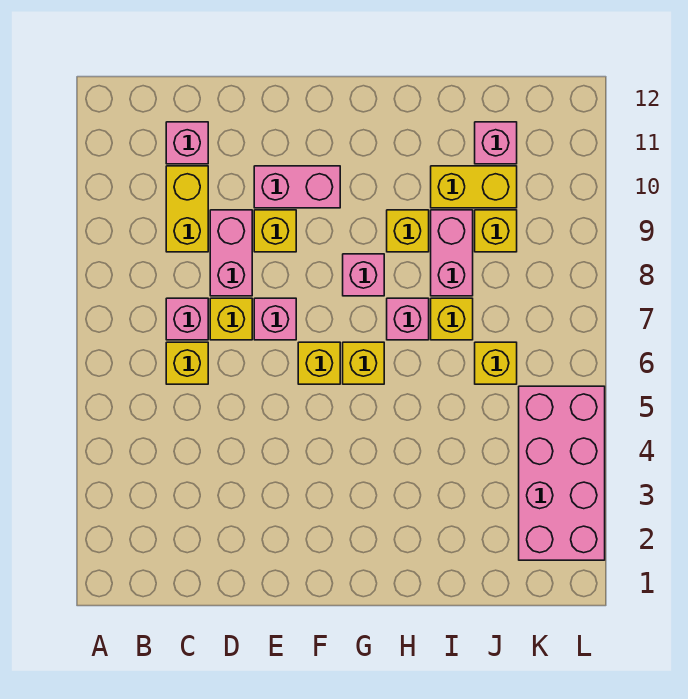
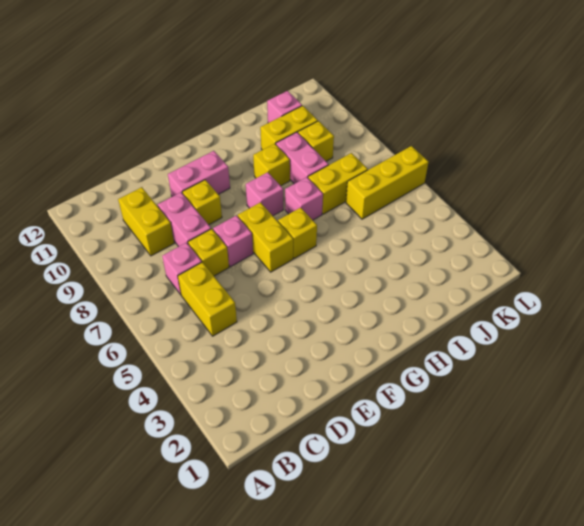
yellow brick C6 level 1 -> yellow brick C5:C6 level 1
pink brick C11 level 1 -> none
yellow brick F6 level 1 -> yellow brick F6:F7 level 1
yellow brick I7 level 1 -> yellow brick I7:J7 level 1
yellow brick J6 level 1 -> yellow brick J6:L6 level 1
pink brick K2:L5 level 1 -> none

